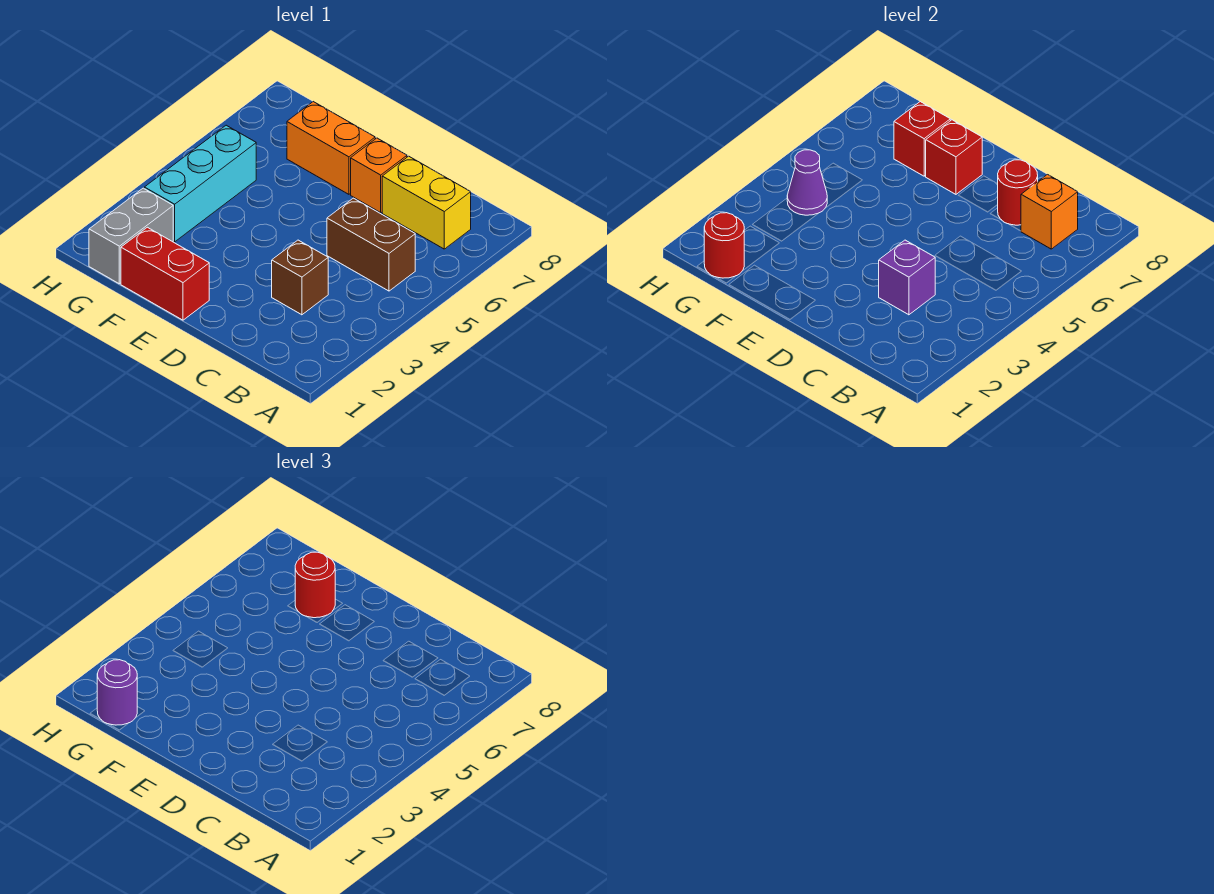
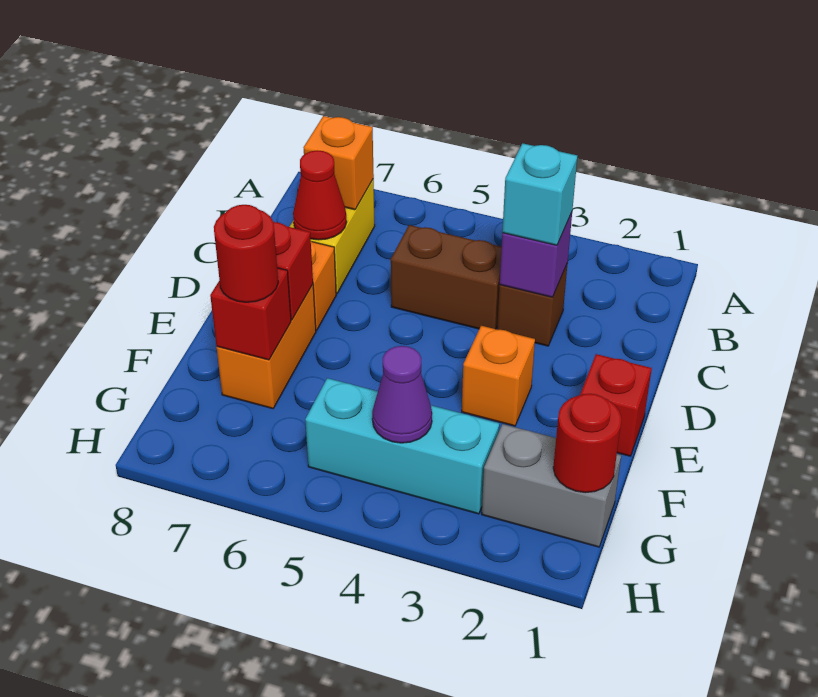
brown brick B5:C5 level 1 -> brown brick C4:C5 level 1
none -> cyan brick C3 level 3
red round brick C7 level 2 -> red cone C7 level 2
red brick E1:F1 level 1 -> red brick E1 level 1
none -> orange brick E3 level 1
purple round brick G1 level 3 -> none

